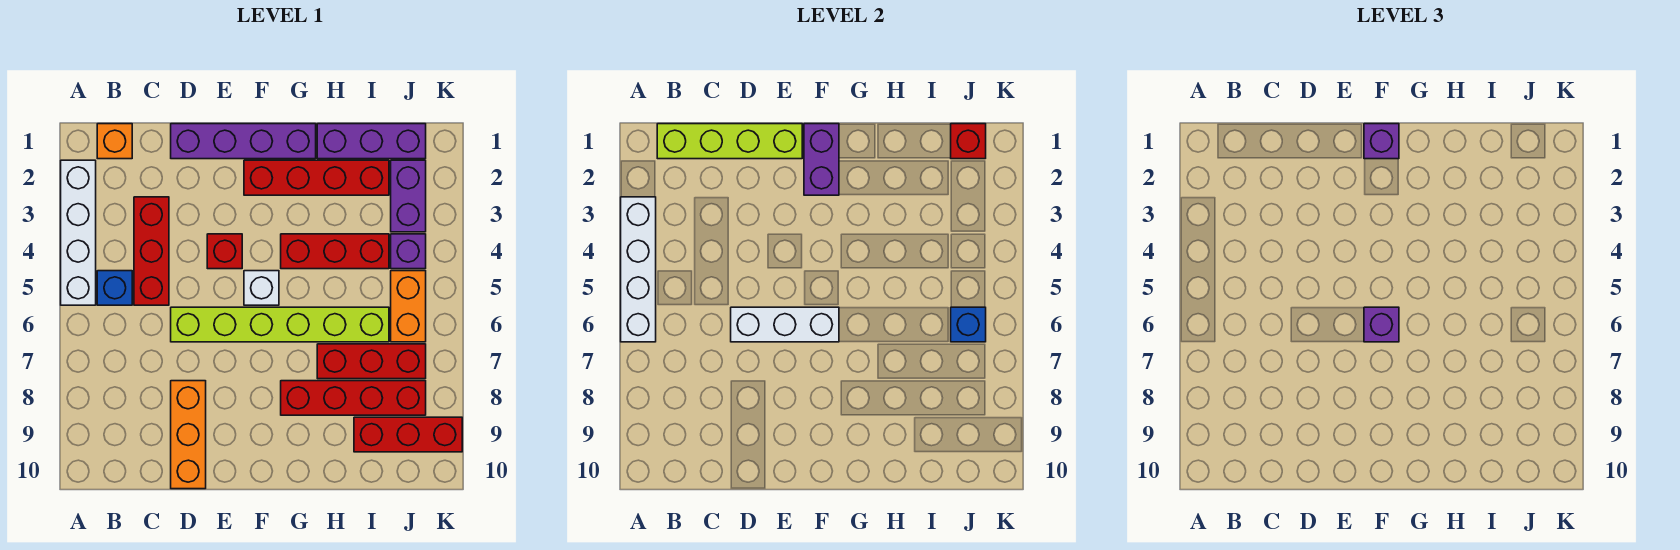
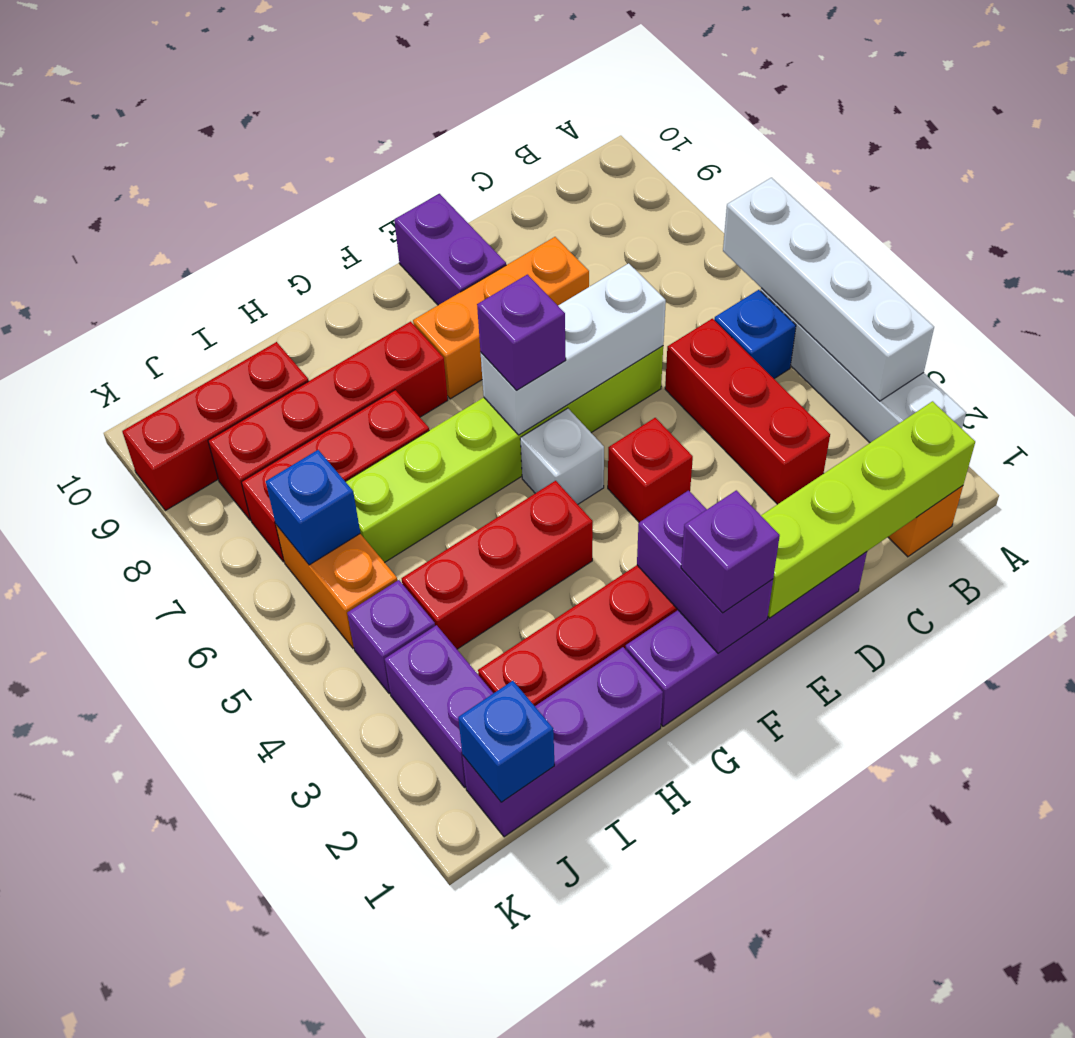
orange brick D8:D10 level 1 -> orange brick D8:F8 level 1
none -> purple brick E9:E10 level 1
red brick J1 level 2 -> blue brick J1 level 2

